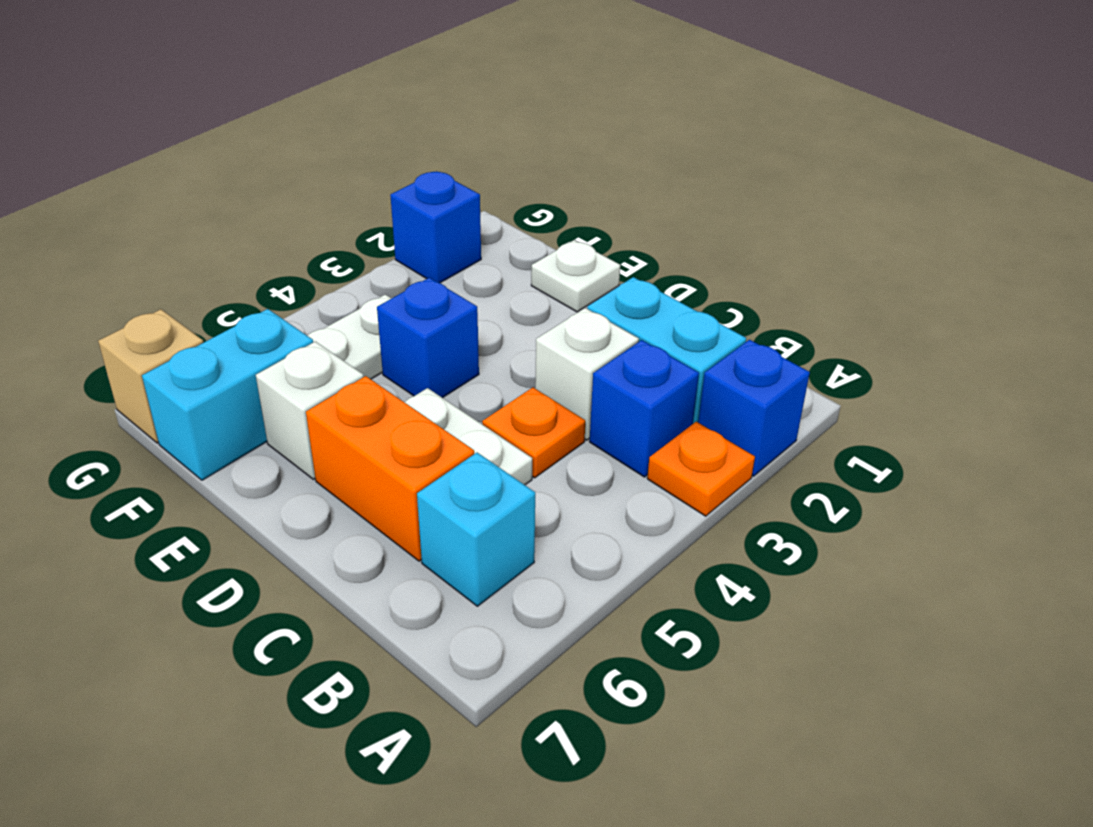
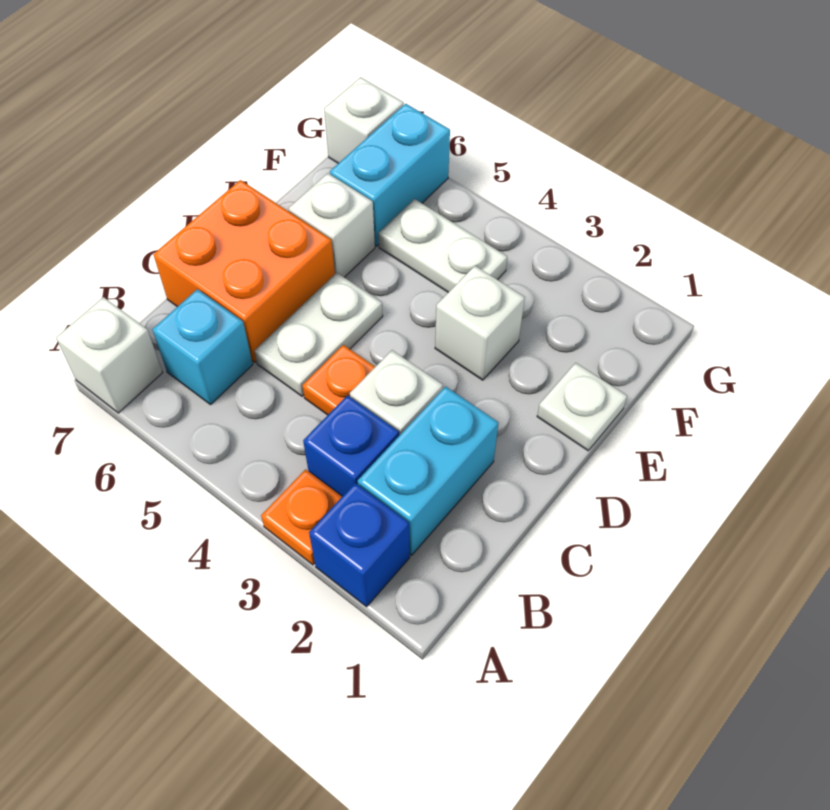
none -> white brick A7 level 1
orange brick C6:D6 level 1 -> orange brick C6:D7 level 1
none -> white brick E3 level 1
blue brick E4 level 1 -> none
cyan brick F6:F7 level 1 -> cyan brick F6:G6 level 1
blue brick G2 level 1 -> none
tan brick G7 level 1 -> white brick G7 level 1

